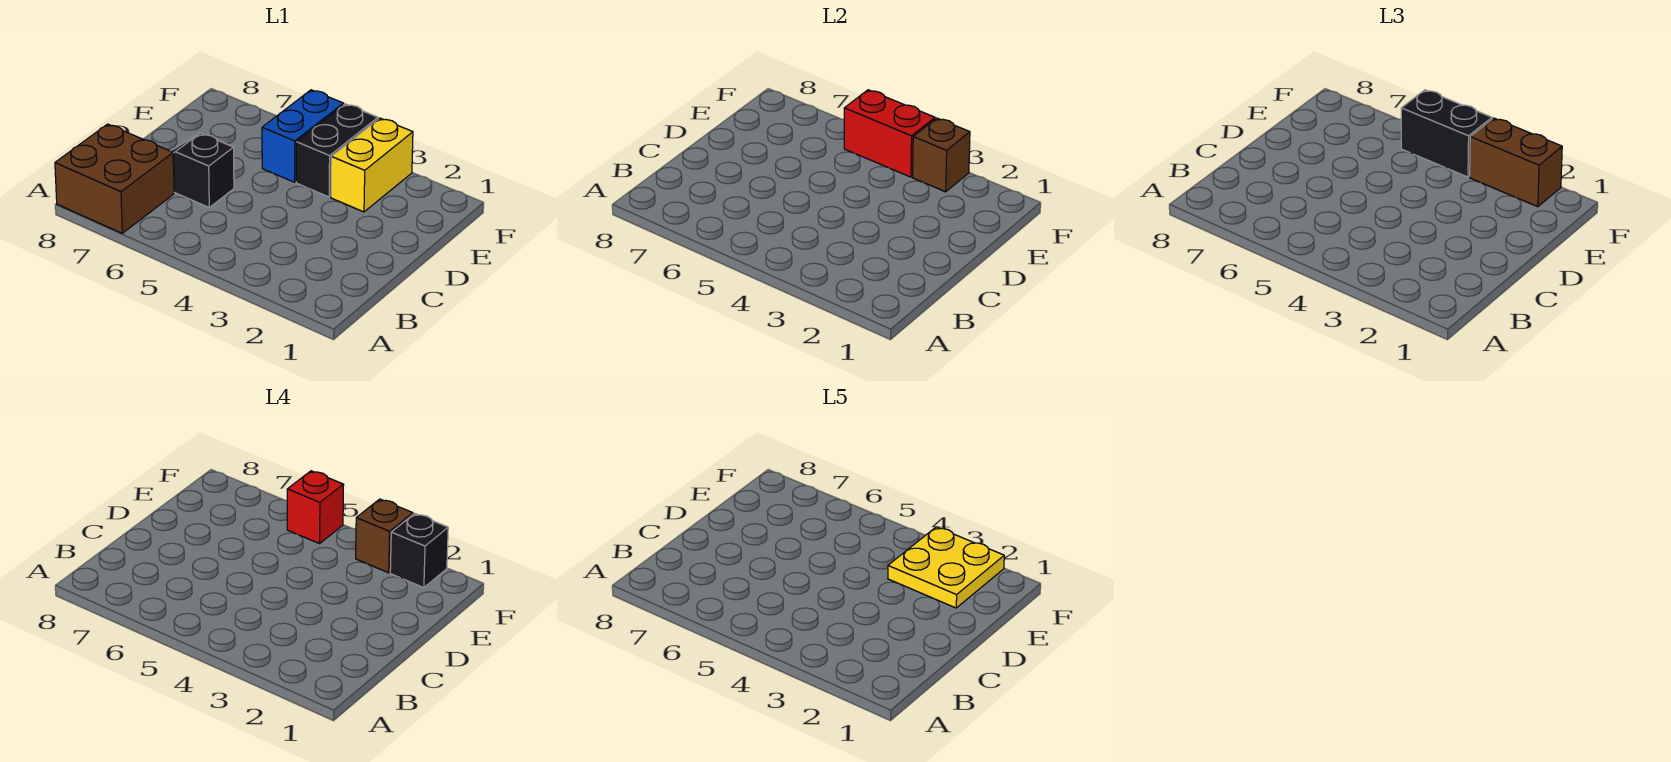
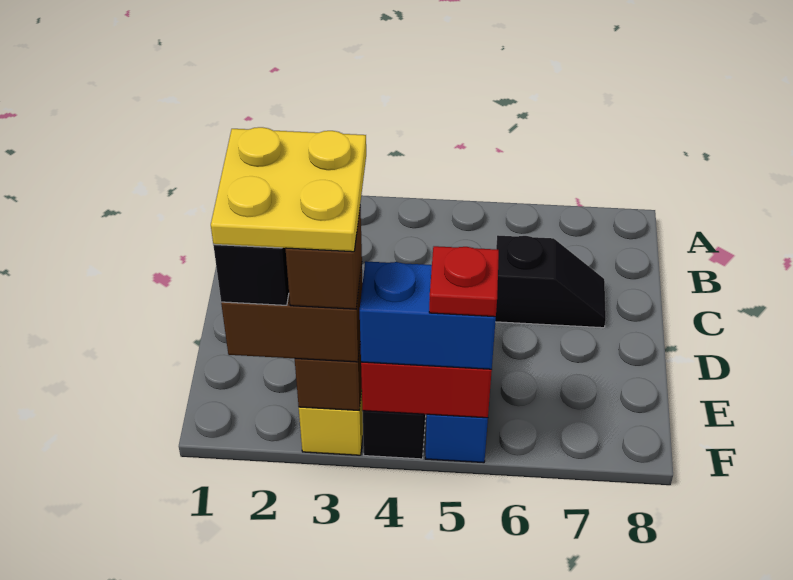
brown brick A7:B8 level 1 -> none
black brick F4:F5 level 3 -> blue brick F4:F5 level 3
red brick F5 level 4 -> red plate F5 level 4

